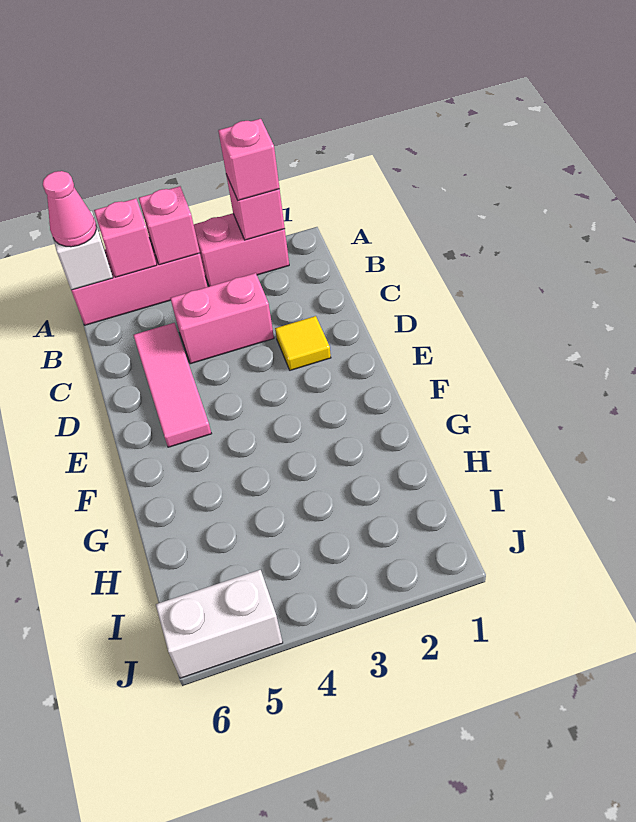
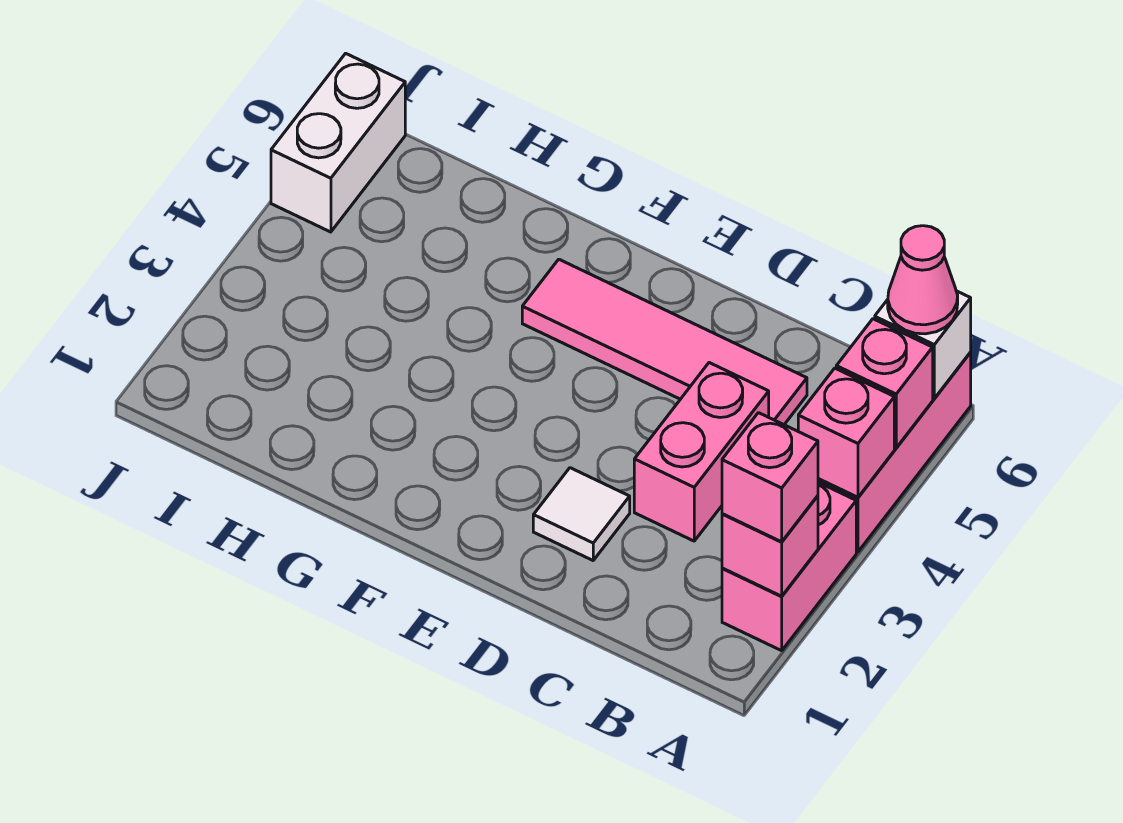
pink tile C5:E5 level 1 -> pink tile C5:F5 level 1
yellow tile D2 level 1 -> white tile D2 level 1

